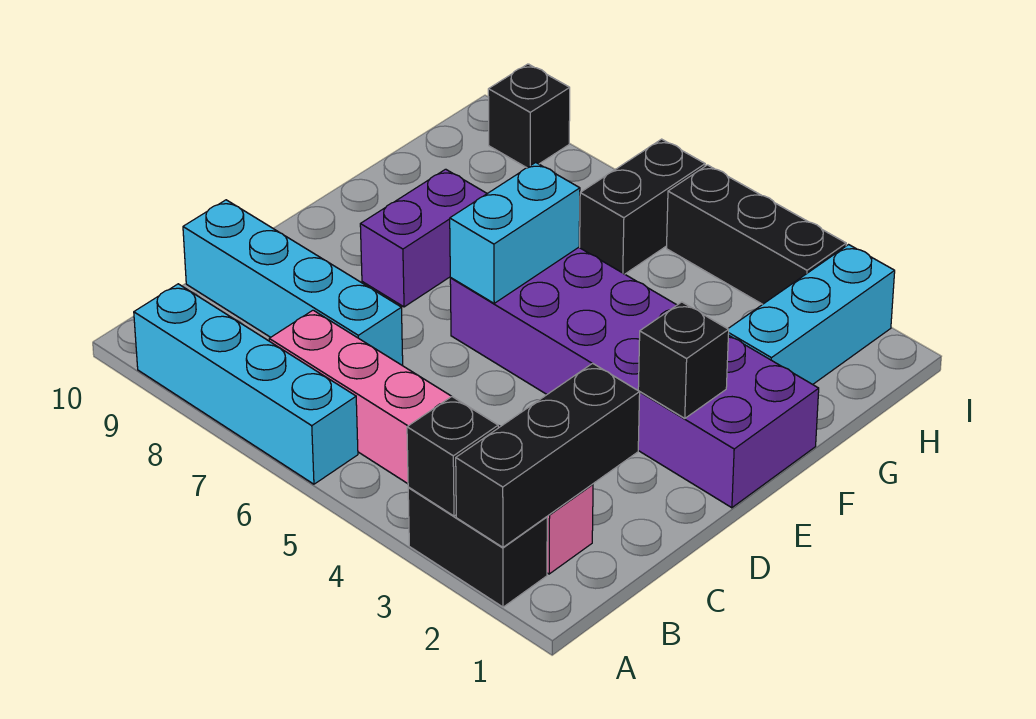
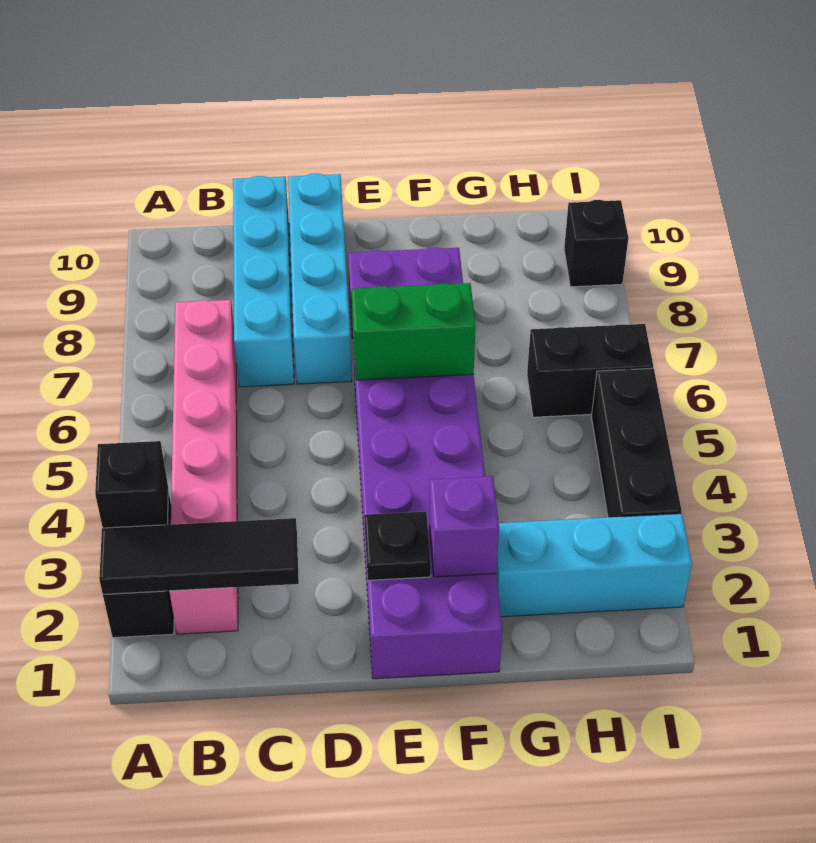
black brick A2:C2 level 2 -> black tile A2:C2 level 2
cyan brick A6:A9 level 1 -> cyan brick D7:D10 level 1
black brick E2 level 2 -> black plate E2 level 2
cyan brick E6:F6 level 2 -> green brick E6:F6 level 2
none -> purple brick F2 level 2

